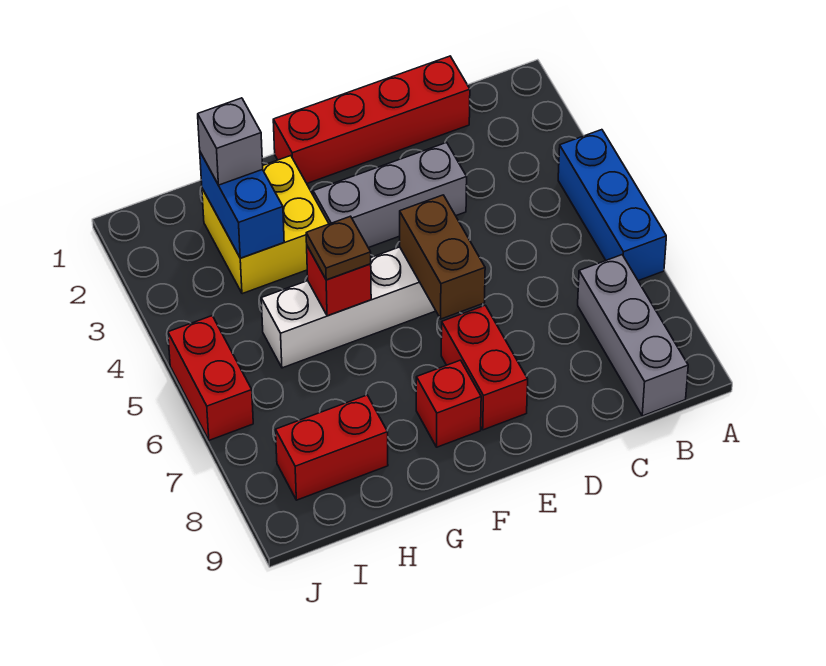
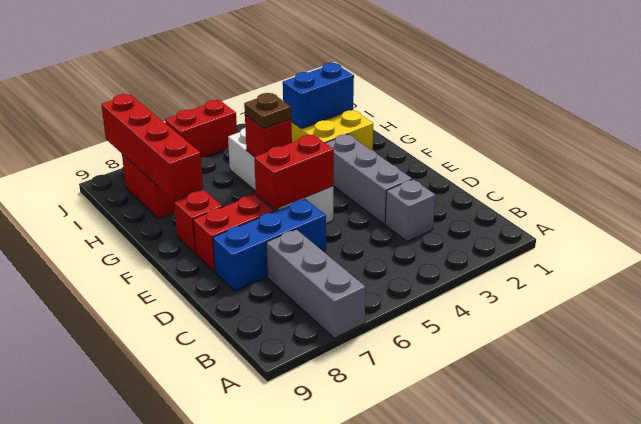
blue brick A4:A6 level 1 -> blue brick D6:D8 level 1
grey brick B7:B9 level 1 -> grey brick A7:C7 level 1
red brick C1:F1 level 1 -> red brick G8:J8 level 2
brown brick E5:E6 level 2 -> red brick E5:E6 level 2
grey brick H2 level 3 -> grey brick C3 level 1

